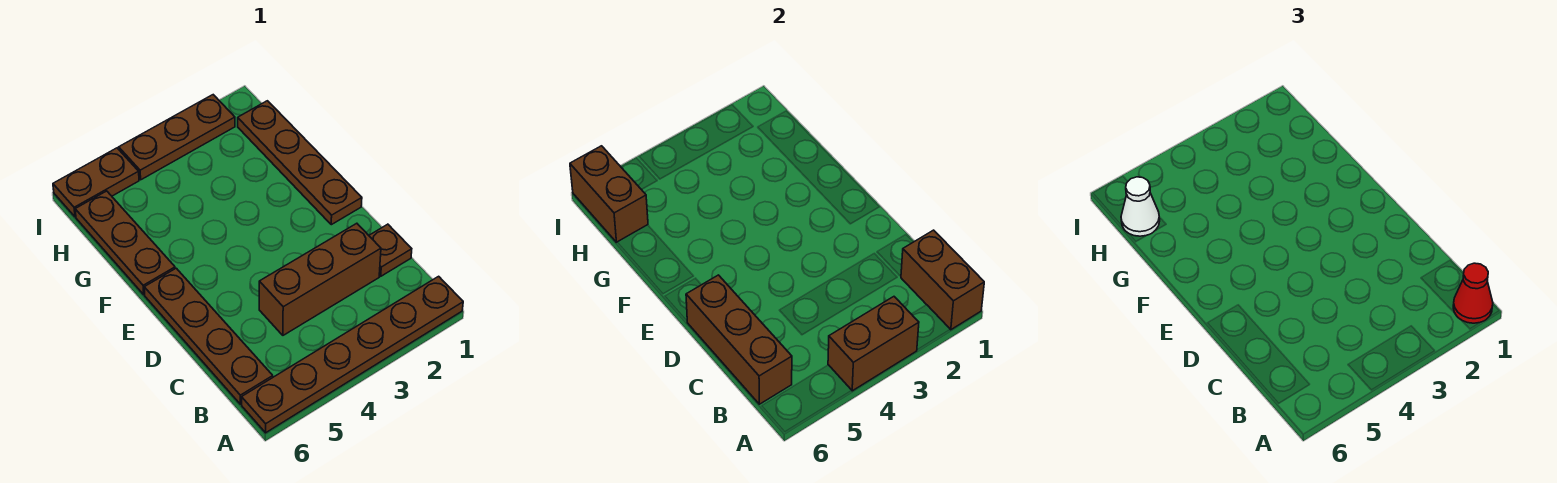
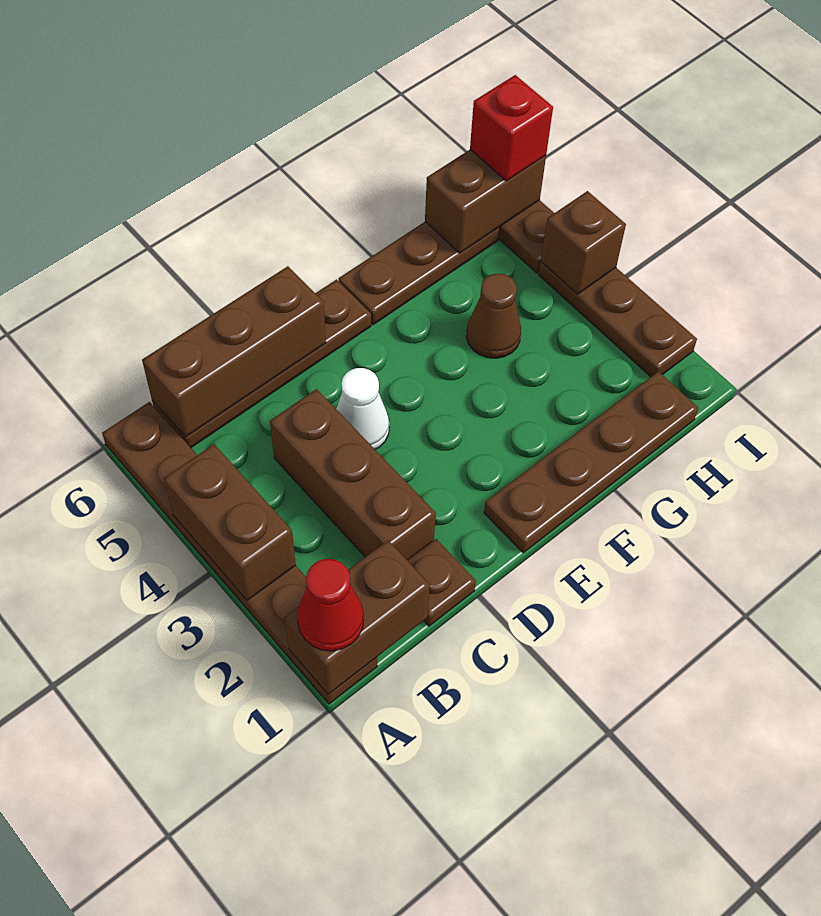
none -> brown cone G4 level 1
white cone H6 level 3 -> white cone D4 level 1
none -> brown brick I4 level 2
none -> red brick I6 level 3

